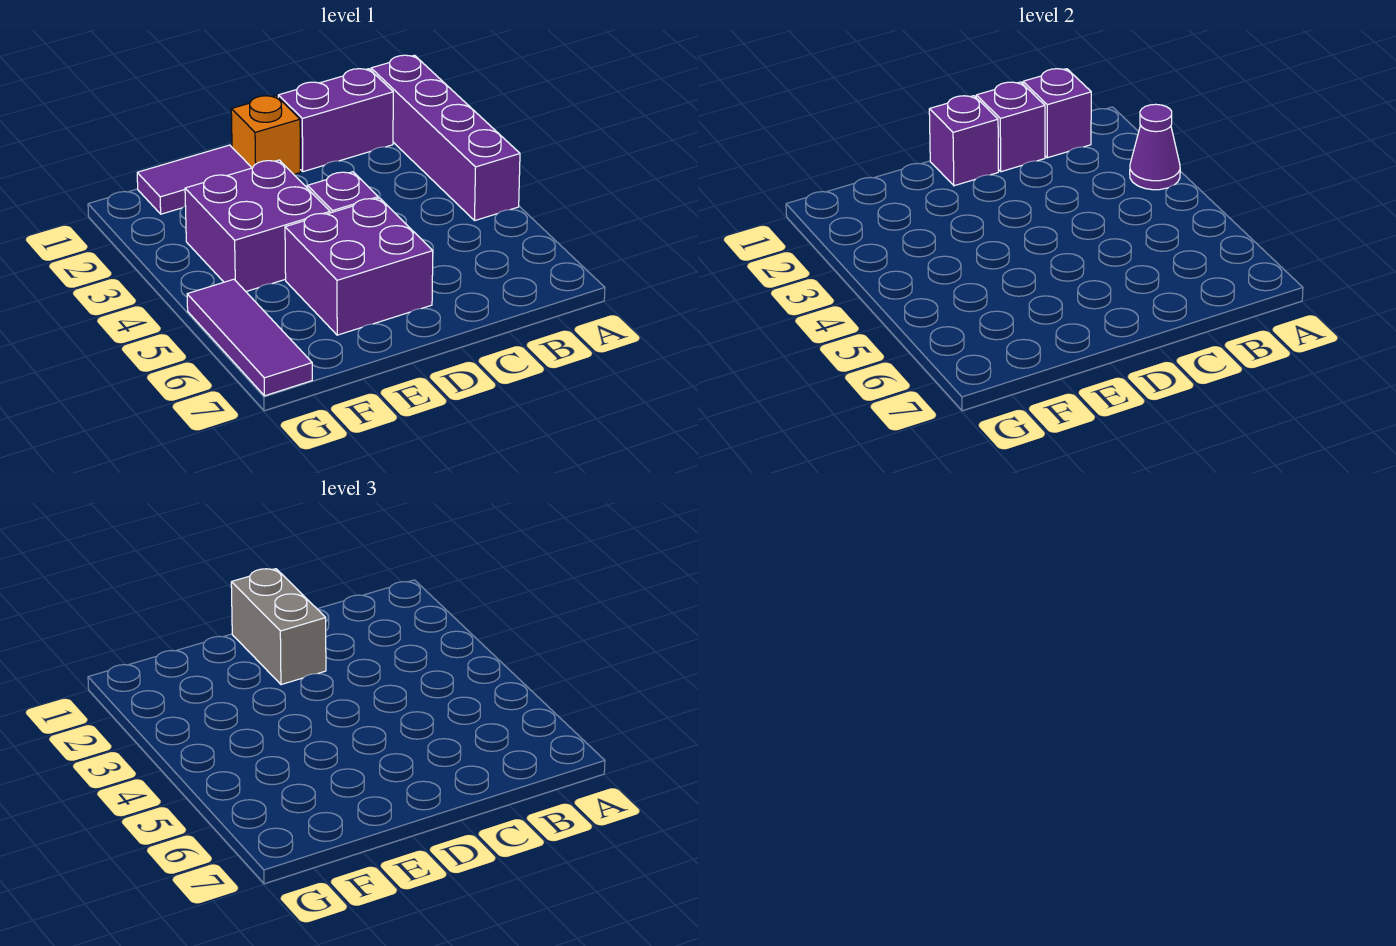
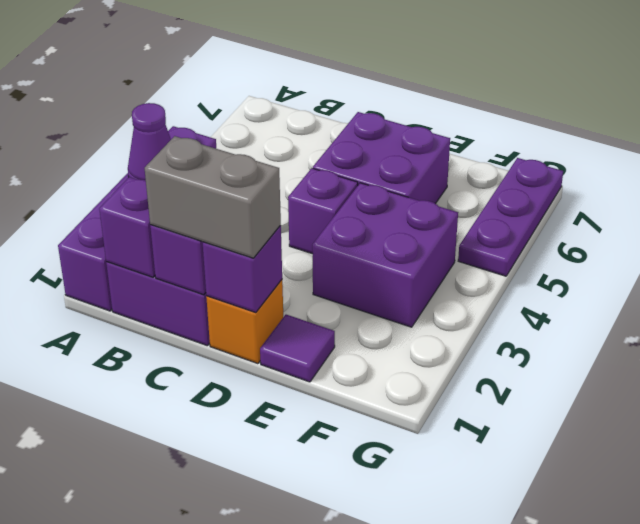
grey brick D1:D2 level 3 -> grey brick C1:D1 level 3
purple tile E1:F1 level 1 -> purple tile E1 level 1
purple tile G5:G7 level 1 -> purple plate G5:G7 level 1

